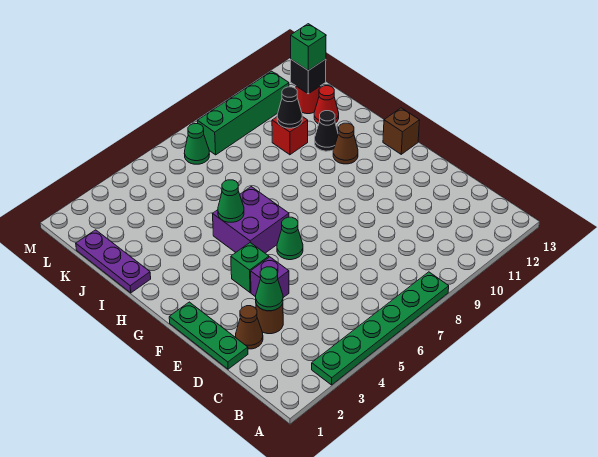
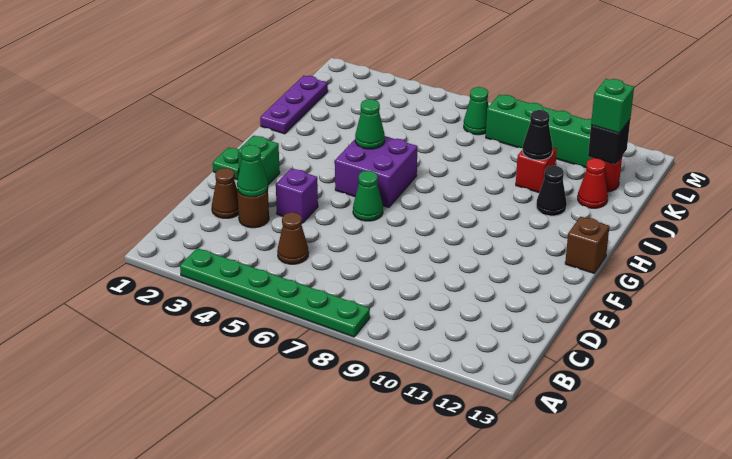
green plate D1:F1 level 1 -> green plate F1 level 1
green brick F4 level 1 -> green brick F2 level 1
brown cone H11 level 1 -> brown cone C5 level 1

